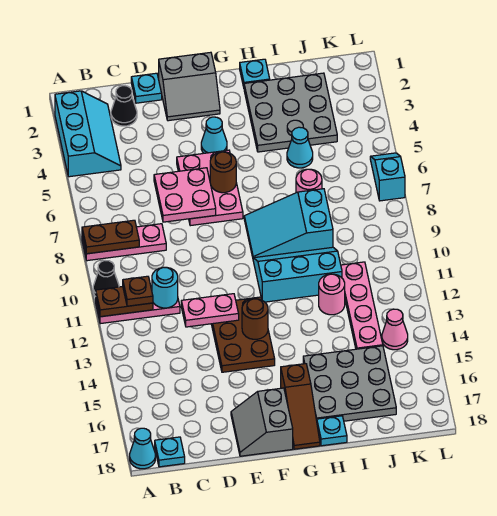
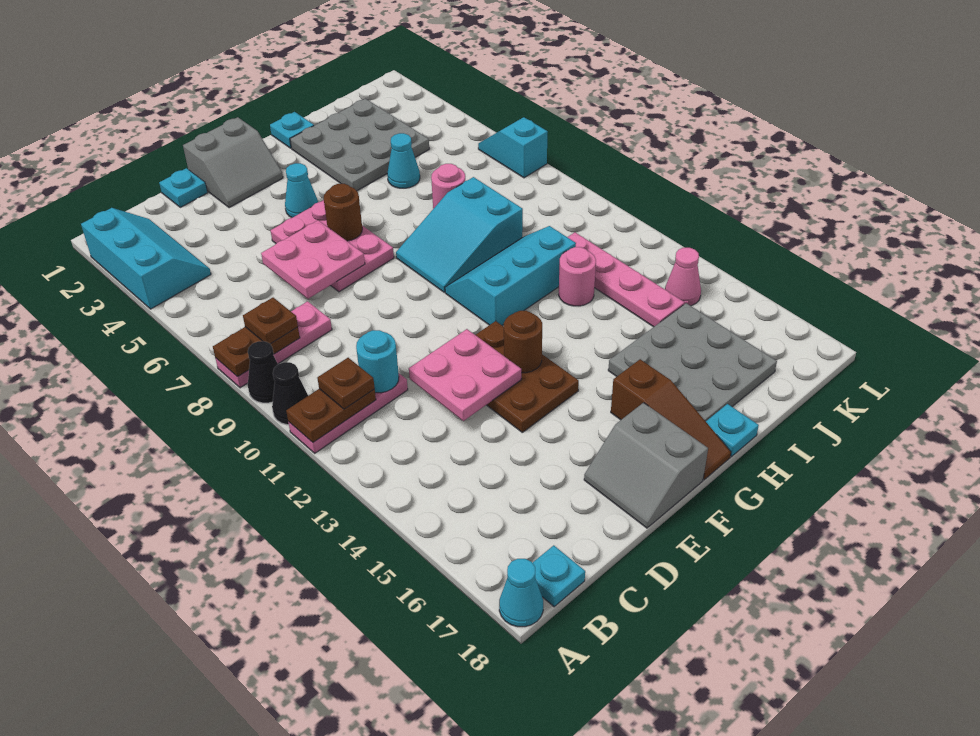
none -> brown plate B8 level 3
black cone C2 level 1 -> black cone A9 level 1
pink plate D12:E12 level 2 -> pink plate D12:E13 level 2

